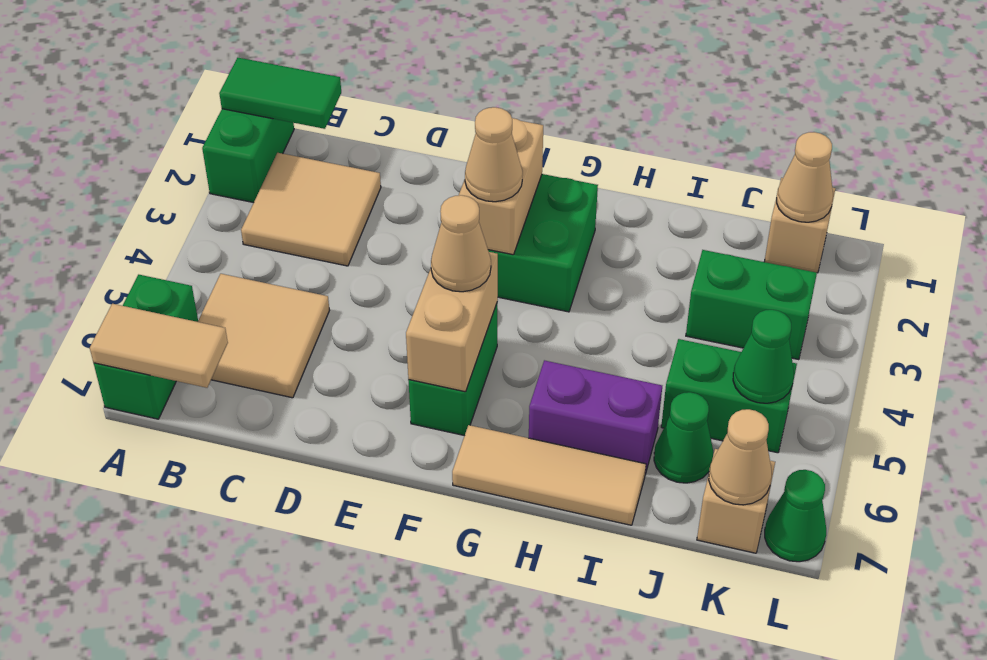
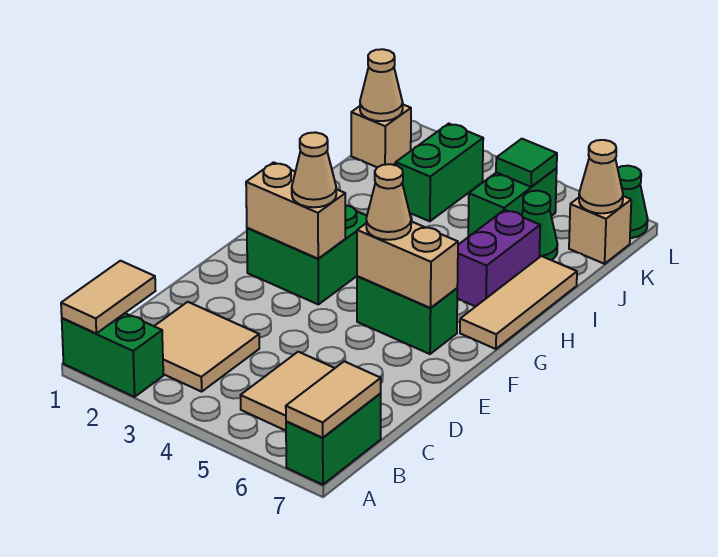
green tile A1:B1 level 2 -> tan tile A1:B1 level 2
green brick A6:A7 level 1 -> green brick A7:B7 level 1
green cone K5 level 2 -> green tile K5 level 2

